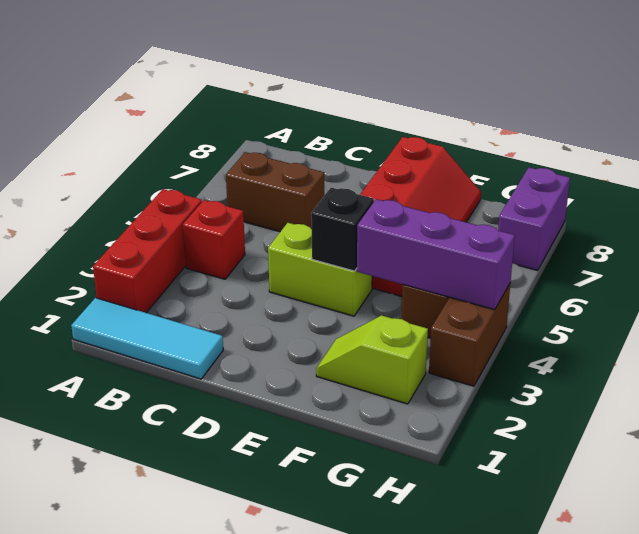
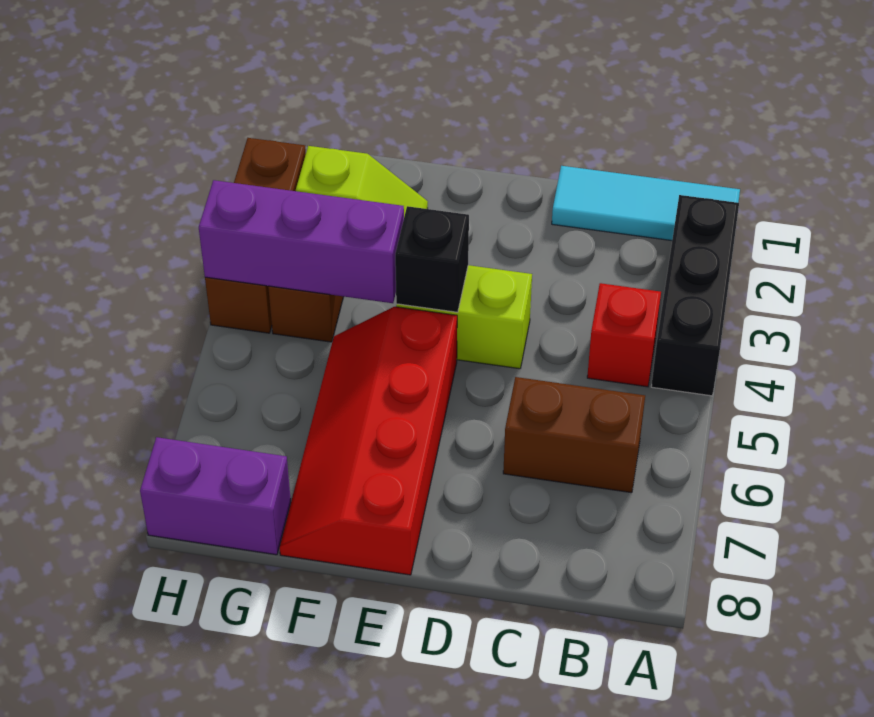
red brick A2:A4 level 1 -> black brick A2:A4 level 1
brown brick H3:H4 level 1 -> brown brick H2:H4 level 1
purple brick H7:H8 level 1 -> purple brick G8:H8 level 1

